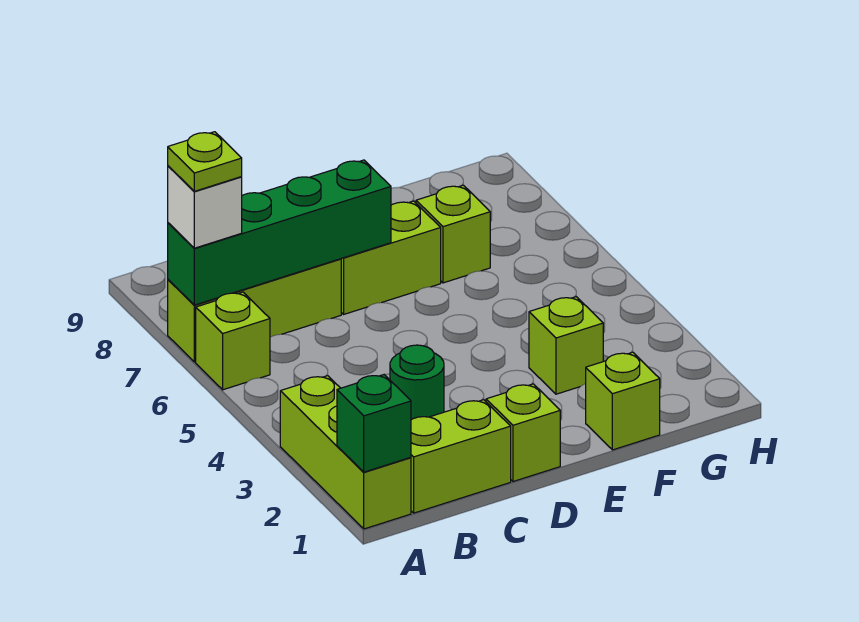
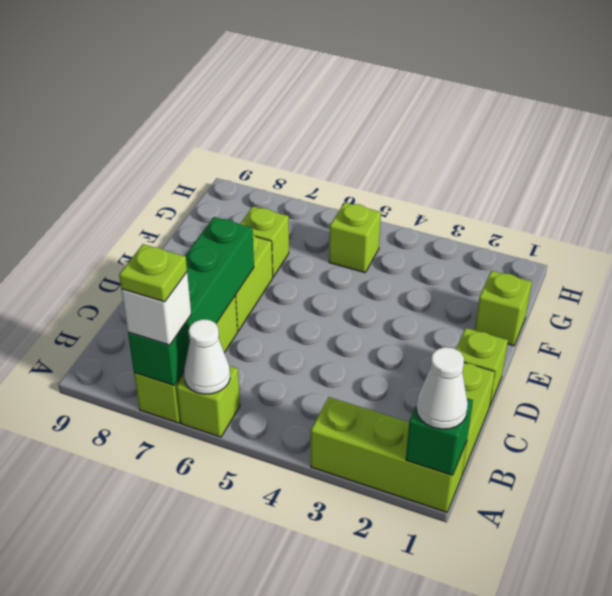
none -> white cone A1 level 3
none -> white cone A6 level 2
green round brick C3 level 1 -> none
lime brick F3 level 1 -> lime brick G5 level 1

